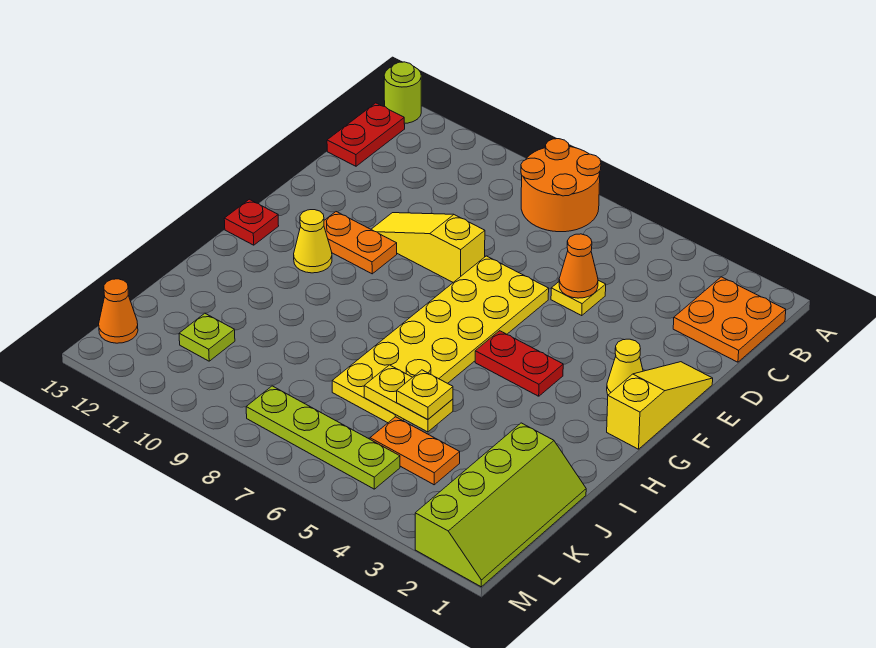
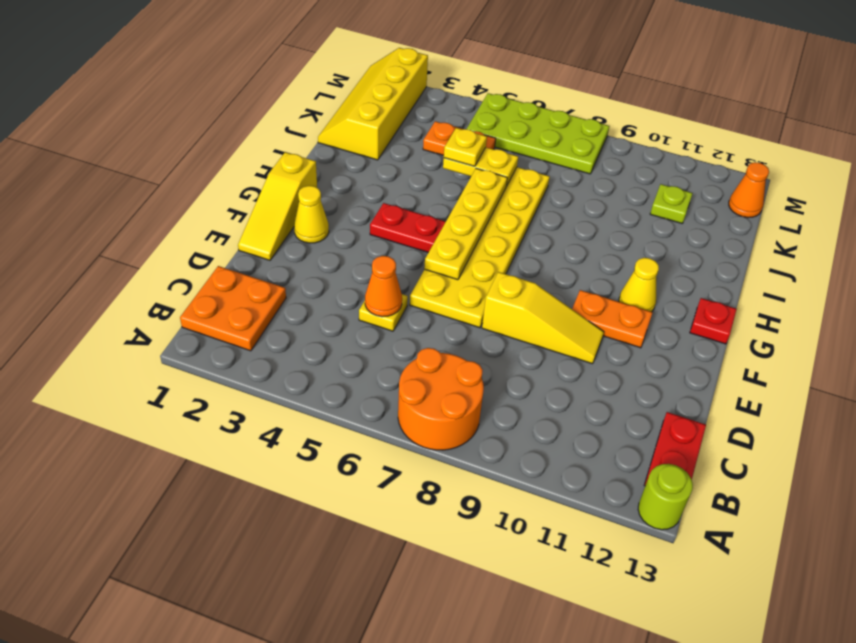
none -> yellow plate F6:I6 level 2
lime slope J1:M2 level 1 top 2 -> yellow slope J1:M2 level 1 top 2
lime plate L5:L8 level 1 -> lime plate L5:M8 level 1

